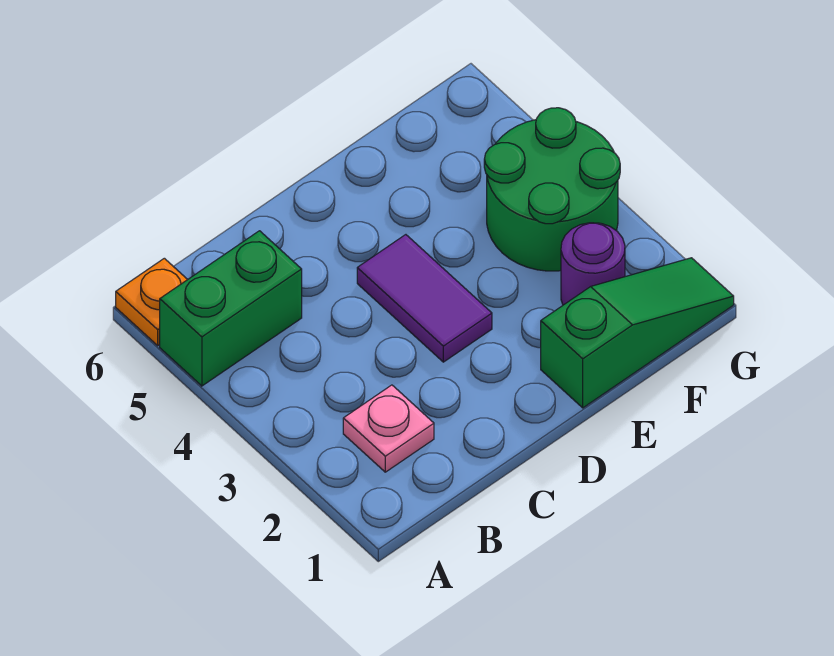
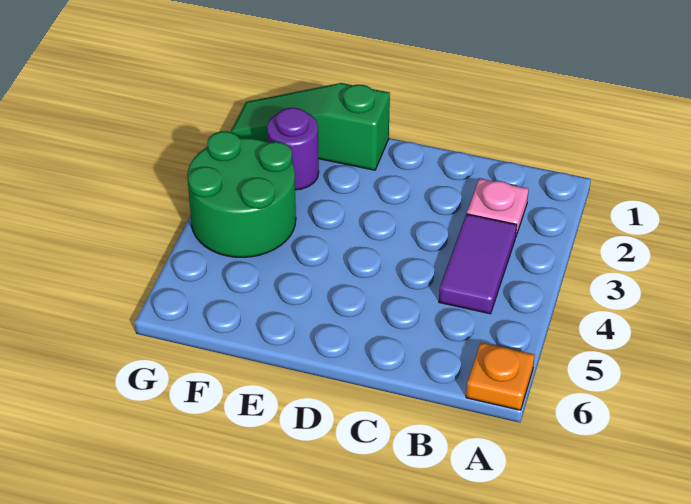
green brick A5:B5 level 1 -> none
purple tile D3:D4 level 1 -> purple tile B3:B4 level 1

